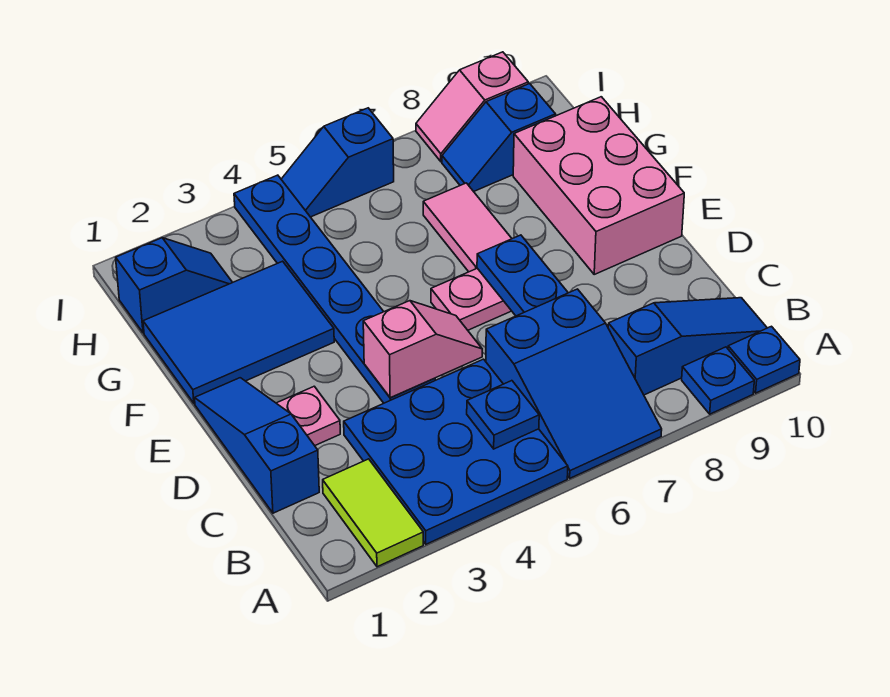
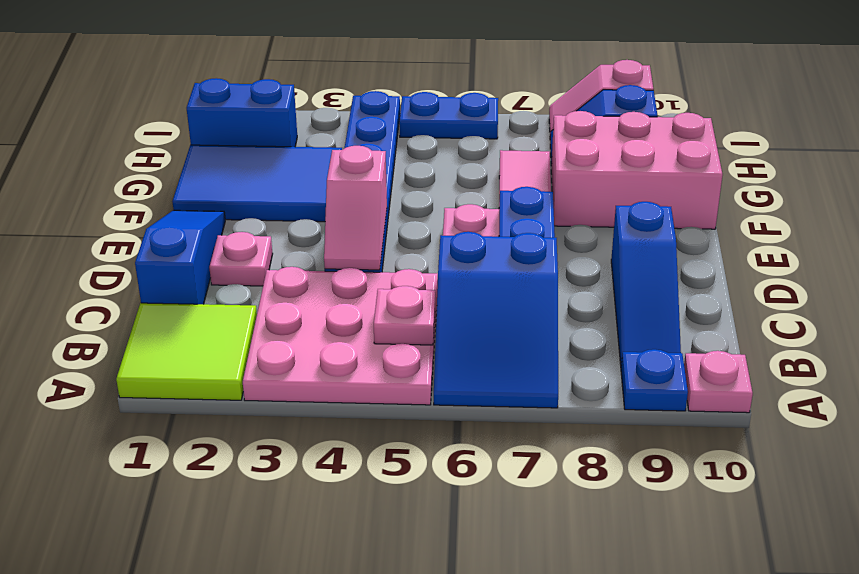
lime tile A2:B2 level 1 -> lime tile A1:B2 level 1
blue plate A3:C5 level 1 -> pink plate A3:C5 level 1
blue plate A10 level 1 -> pink plate A10 level 1
blue plate B5 level 2 -> pink plate B5 level 2
blue slope B8:B10 level 1 top 8 -> blue slope B9:D9 level 1 top D
pink slope D4:D5 level 2 top 4 -> pink slope D4:E4 level 2 top E
pink brick E9:G10 level 1 -> pink brick F8:G10 level 1
blue slope H1:H2 level 1 top 1 -> blue brick H1:H2 level 1
blue slope I5:I6 level 1 top 6 -> blue plate I5:I6 level 1

